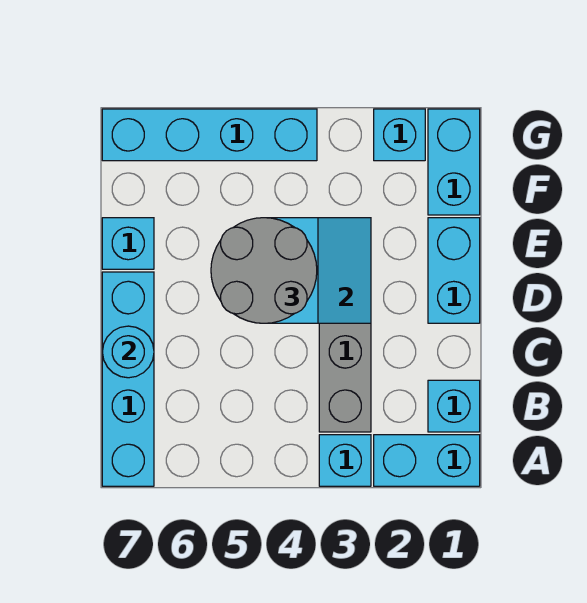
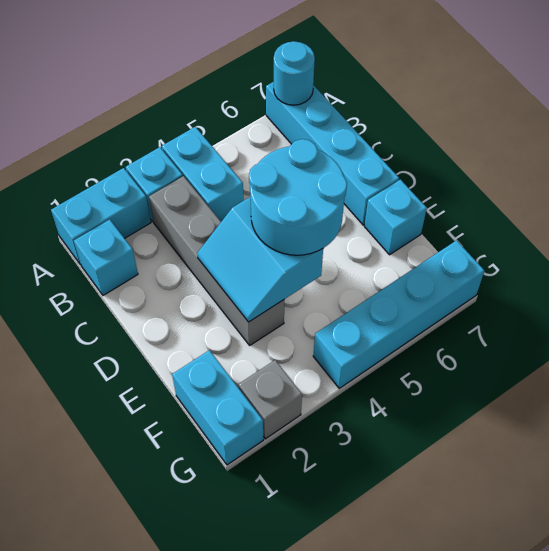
cyan round brick C7 level 2 -> cyan round brick A7 level 2
cyan brick D1:E1 level 1 -> cyan brick A4:B4 level 1
grey round brick D4:E5 level 3 -> cyan round brick D4:E5 level 3
cyan brick G2 level 1 -> grey brick G2 level 1

